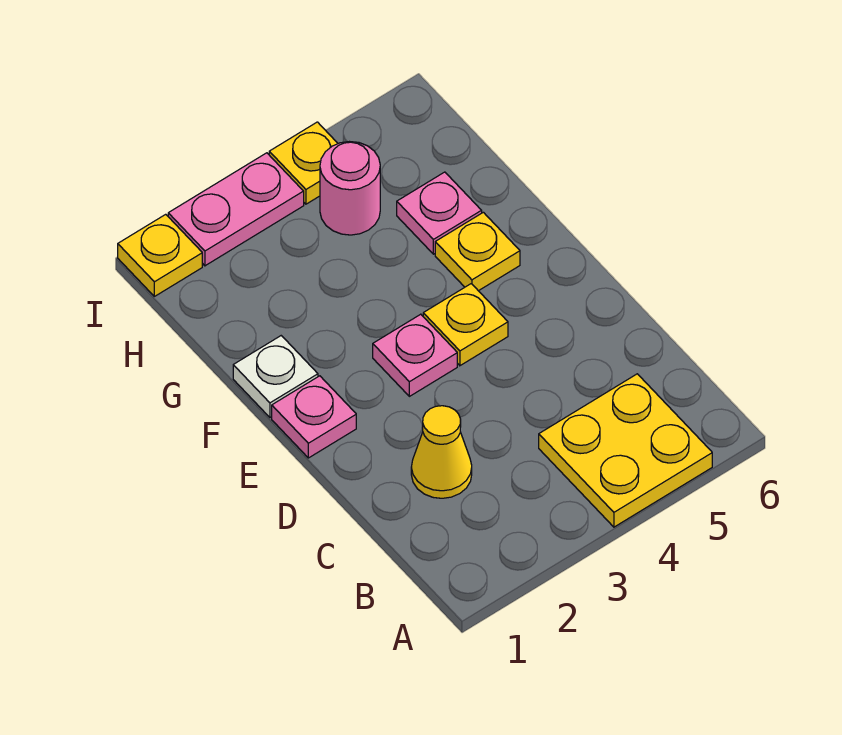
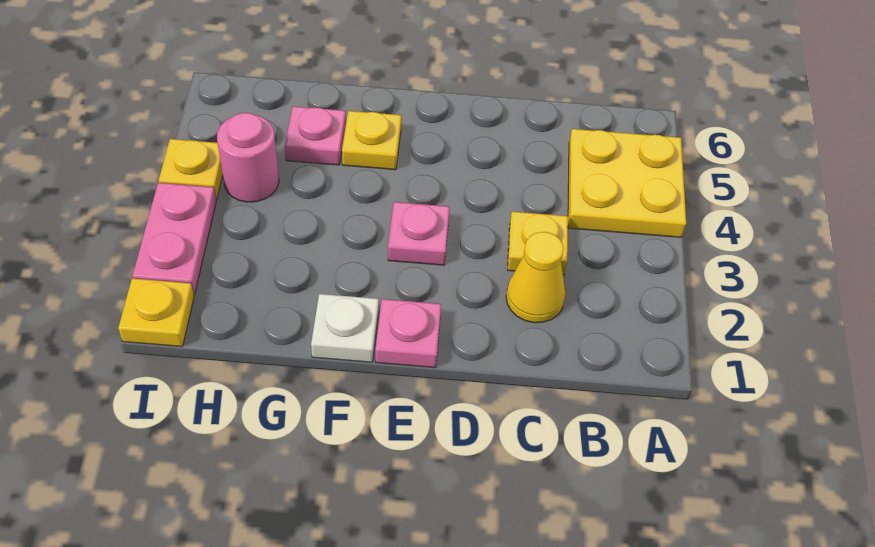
yellow plate E4 level 1 -> yellow plate C3 level 1

